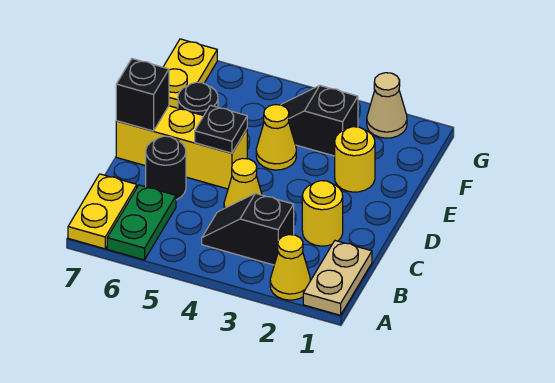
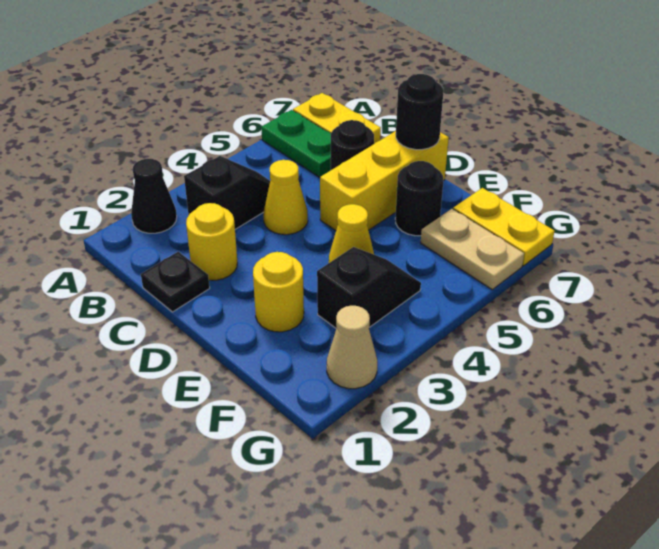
tan plate A1:B1 level 1 -> tan plate F6:G6 level 1
yellow cone A2 level 1 -> black cone A2 level 1
black plate D5 level 2 -> black plate C1 level 1
black brick D7 level 2 -> black round brick D7 level 2

